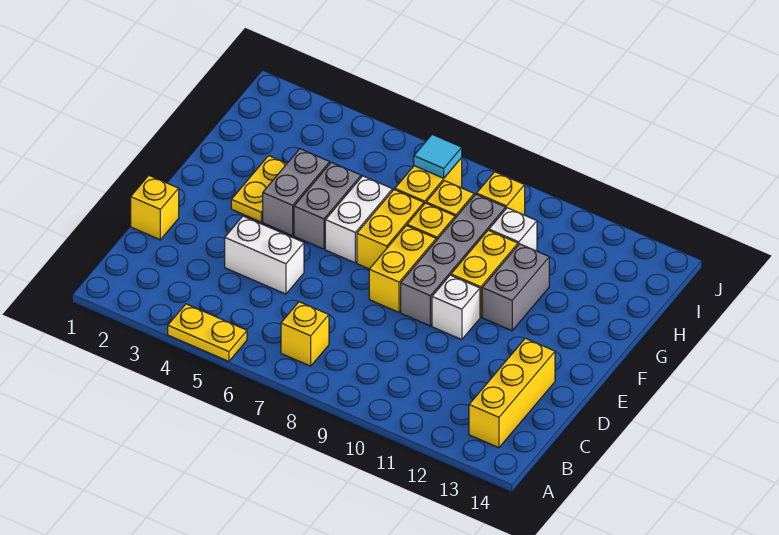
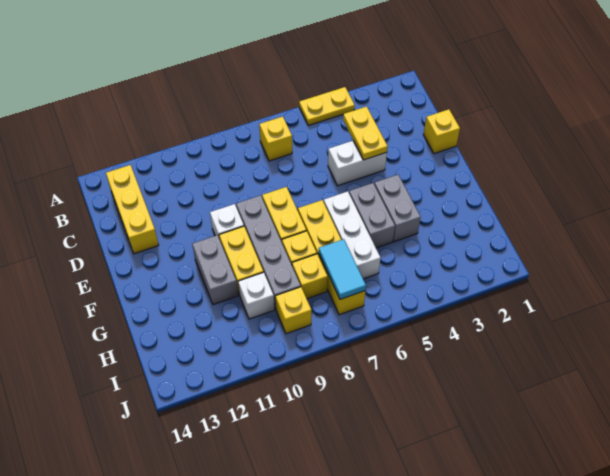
yellow plate F3:G3 level 1 -> yellow plate C4:D4 level 2
white brick F6:G6 level 1 -> white brick F6:H6 level 1
cyan tile I7 level 2 -> cyan tile H7:I7 level 2

